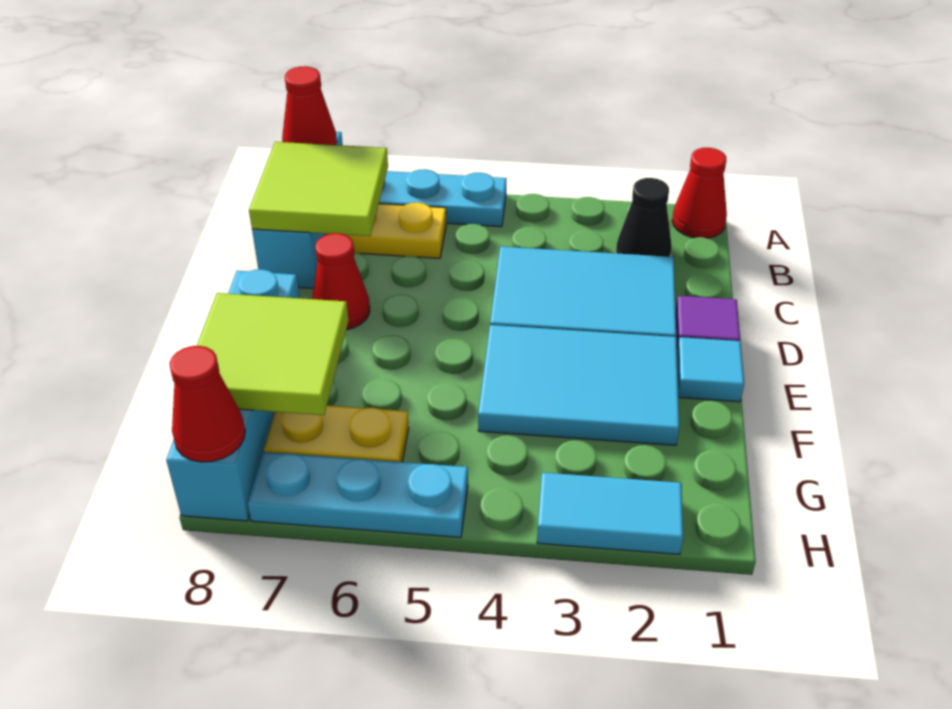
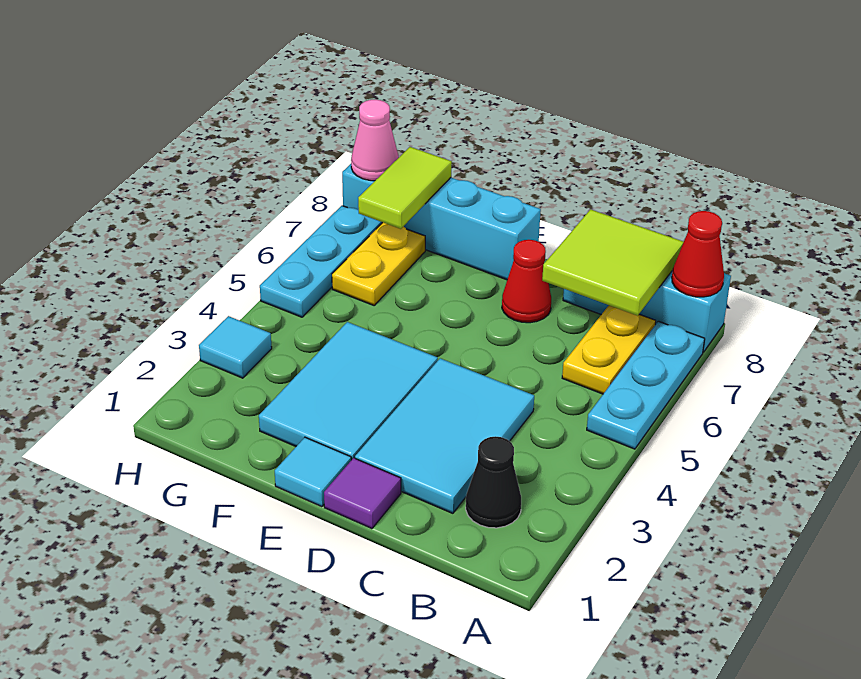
red cone A1 level 1 -> none
lime tile F7:G8 level 2 -> lime tile G7:G8 level 2
cyan tile H2:H3 level 1 -> cyan tile H3 level 1
red cone H8 level 2 -> pink cone H8 level 2

